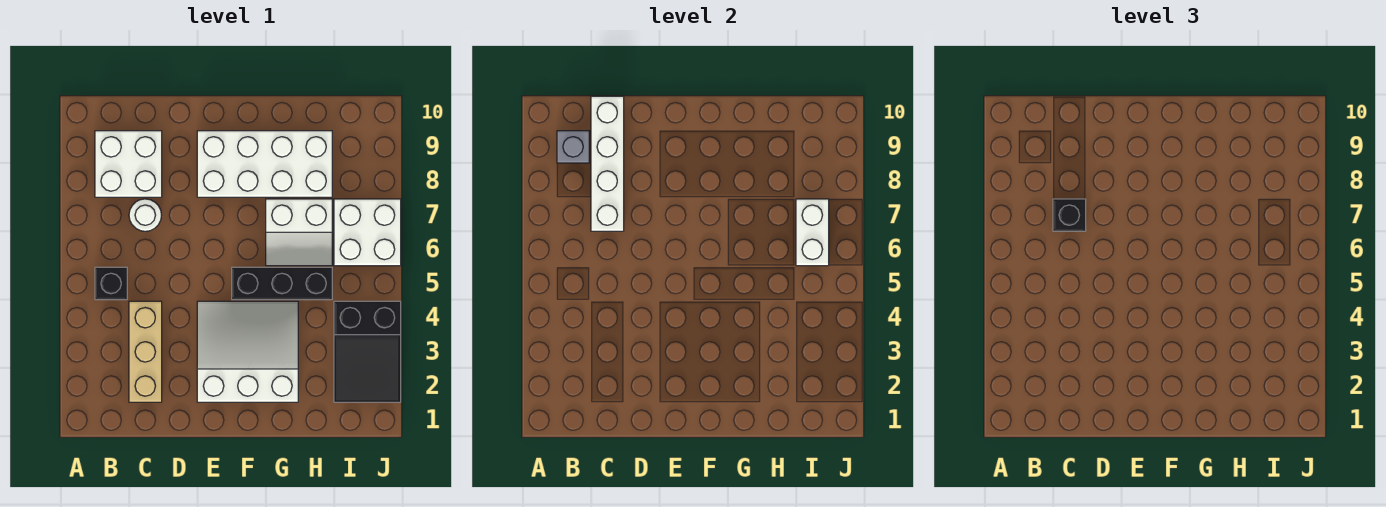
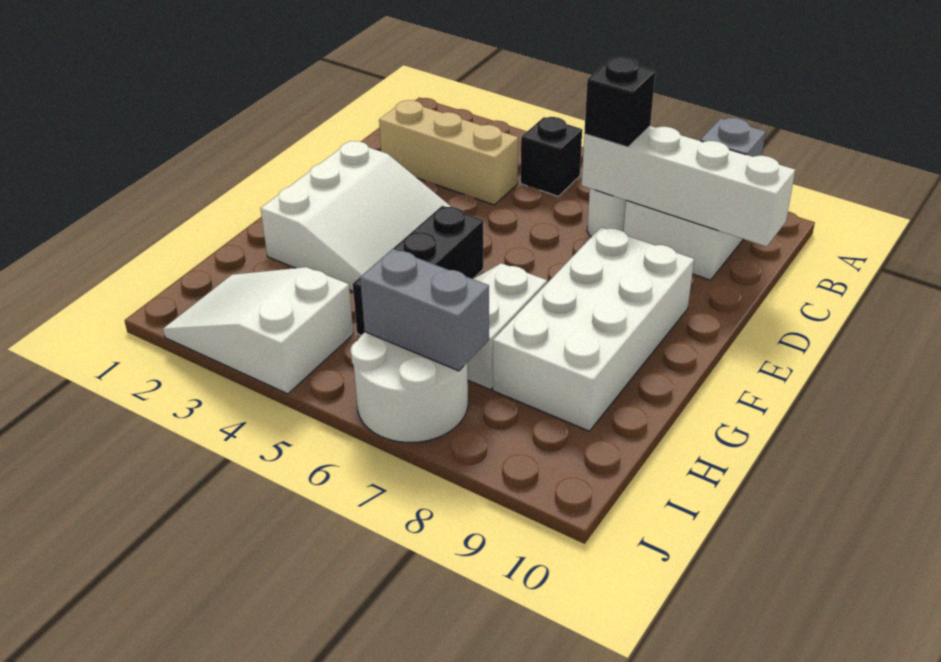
black slope I2:J4 level 1 top 4 -> white slope I2:J4 level 1 top 4
white brick I6:J7 level 1 -> white round brick I6:J7 level 1
white brick I6:I7 level 2 -> grey brick I6:I7 level 2

